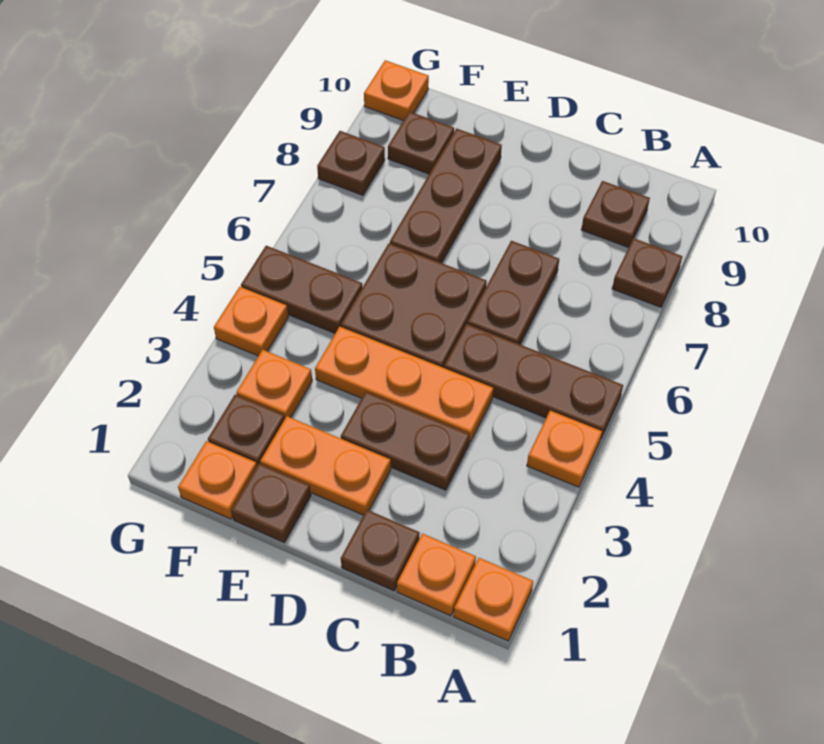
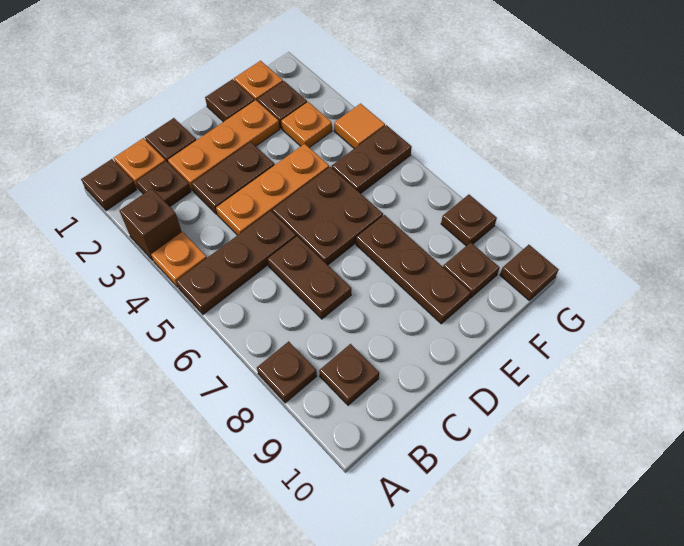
orange plate A1 level 1 -> brown plate A1 level 1
none -> brown brick A3 level 1
none -> brown plate B2 level 1
orange plate D2:E2 level 1 -> orange plate C2:E2 level 1
orange plate G4 level 1 -> orange tile G4 level 1
orange plate G10 level 1 -> brown plate G10 level 1

